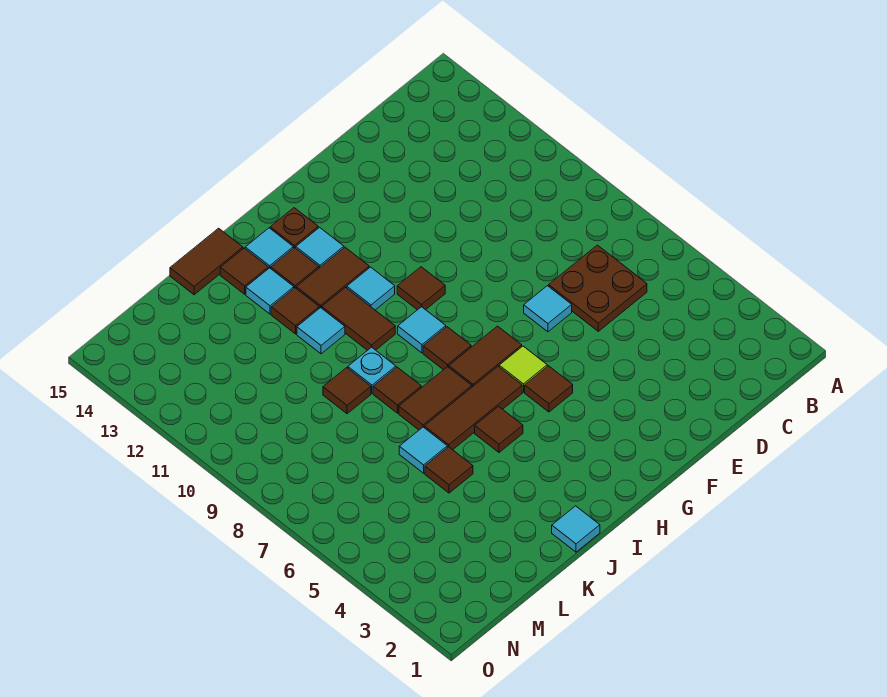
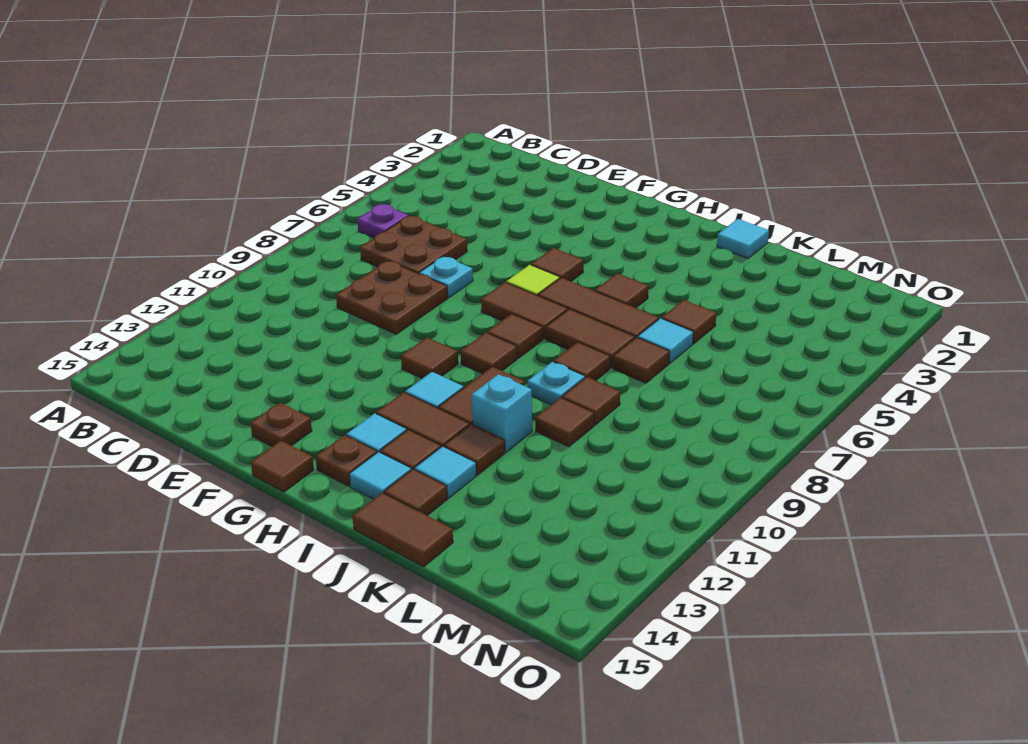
none -> purple plate B6 level 1
none -> brown plate D8:E9 level 1
cyan tile E7 level 1 -> cyan plate E7 level 1
none -> brown plate F14 level 1
none -> brown tile G15 level 1
cyan tile H9 level 1 -> brown tile H9 level 1
cyan tile J11 level 1 -> cyan brick J11 level 1
none -> brown tile K7 level 1
none -> brown tile K10 level 1

